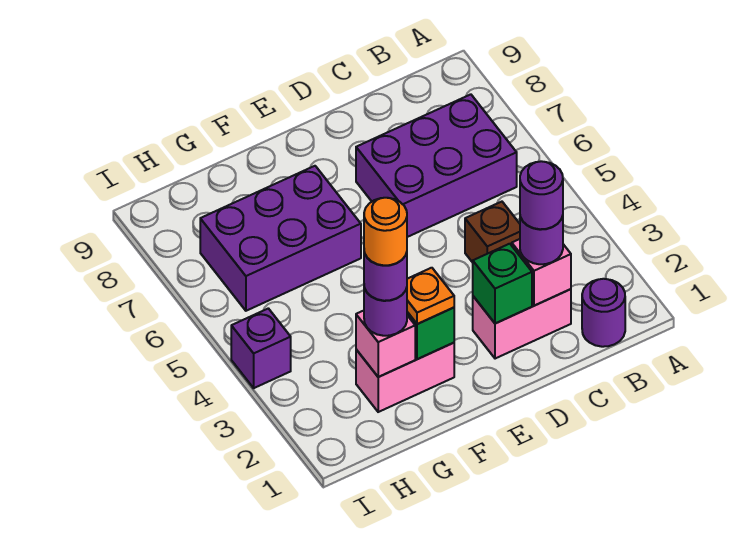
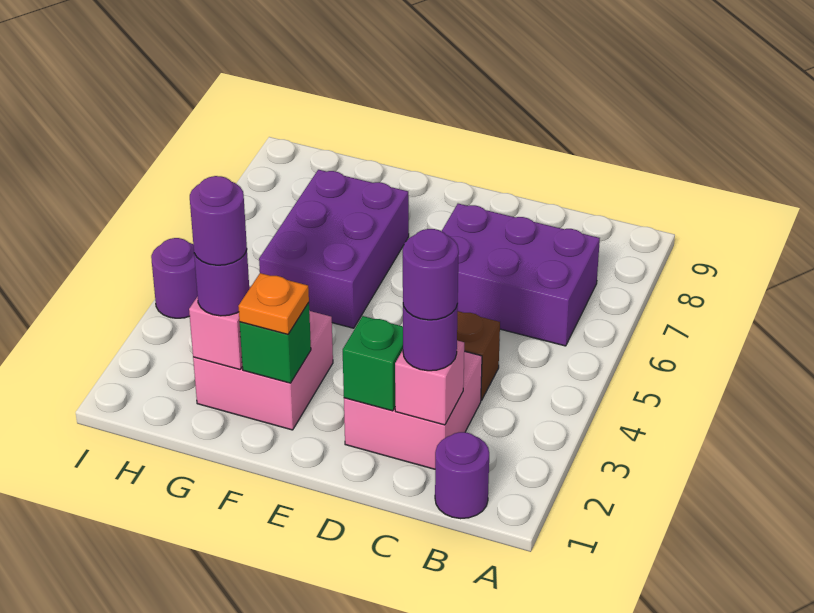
pink brick C2:D2 level 1 -> pink brick C2:D3 level 1
pink brick F2:G2 level 1 -> pink brick F2:G3 level 1
purple brick F6:H7 level 1 -> purple brick F5:G7 level 1
orange round brick G2 level 5 -> none
purple brick I4 level 1 -> purple round brick I4 level 1

